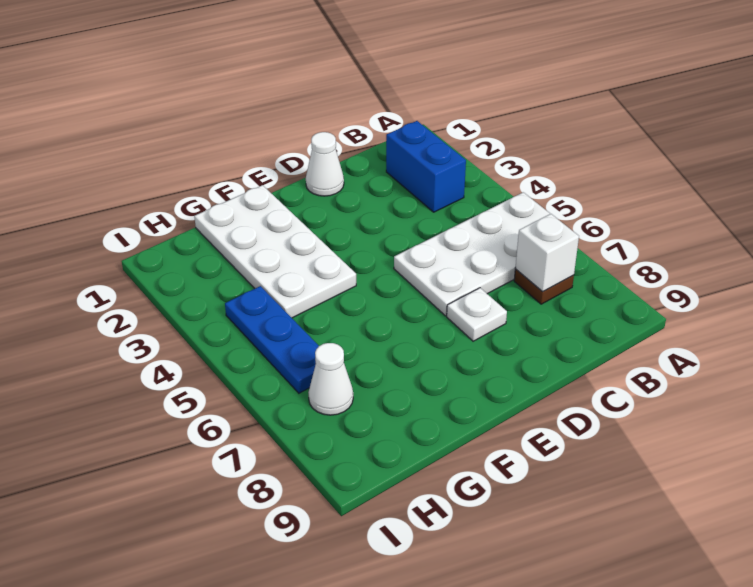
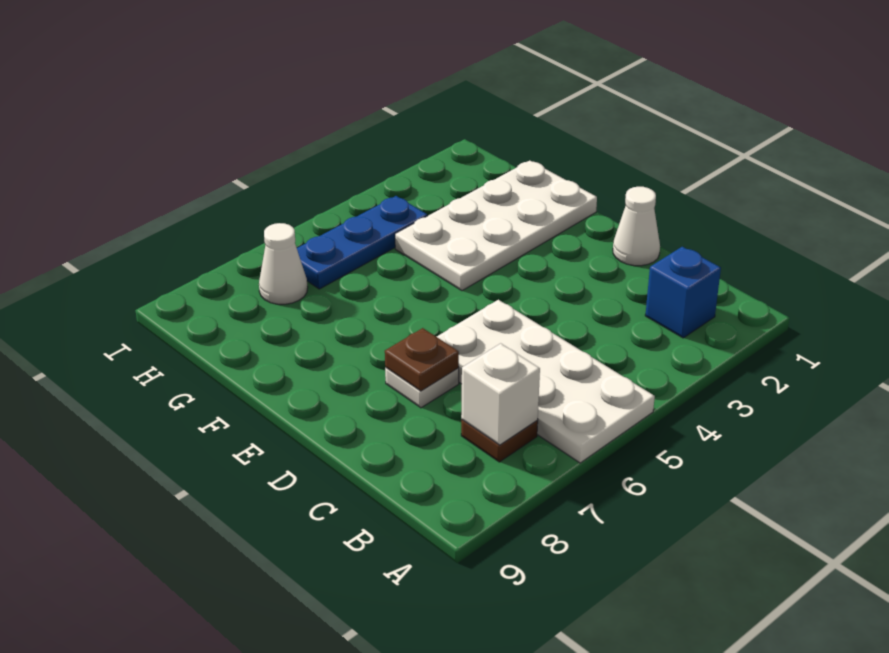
blue brick B2:B3 level 1 -> blue brick B2 level 1
none -> brown plate D7 level 2

